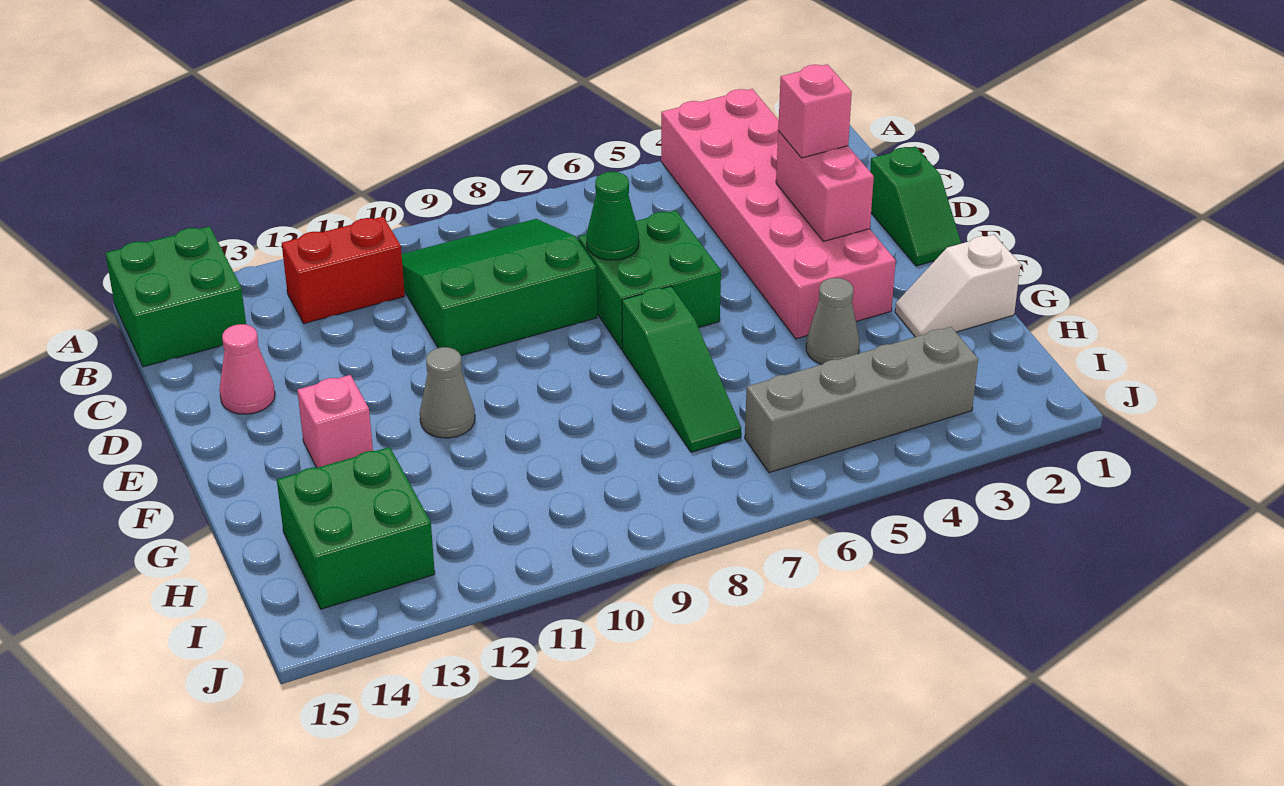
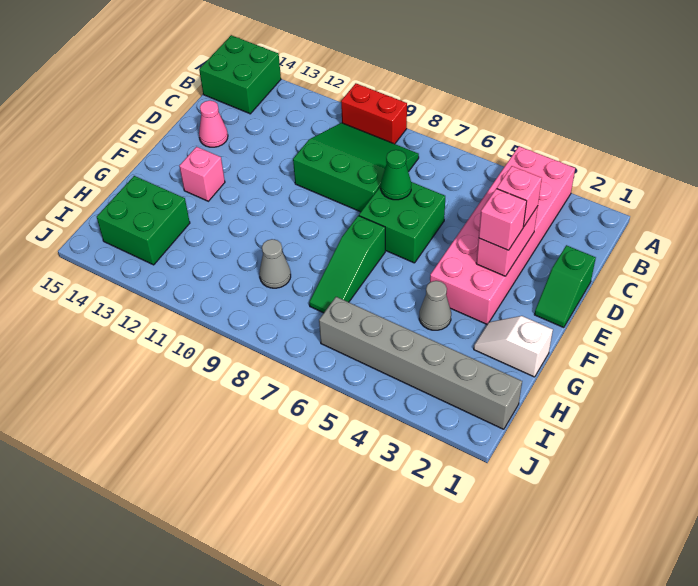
red brick B11:B12 level 1 -> red brick A9:A10 level 1
none -> pink brick E3 level 3
grey cone F11 level 1 -> grey cone H9 level 1
grey brick I3:I6 level 1 -> grey brick I1:I6 level 1

